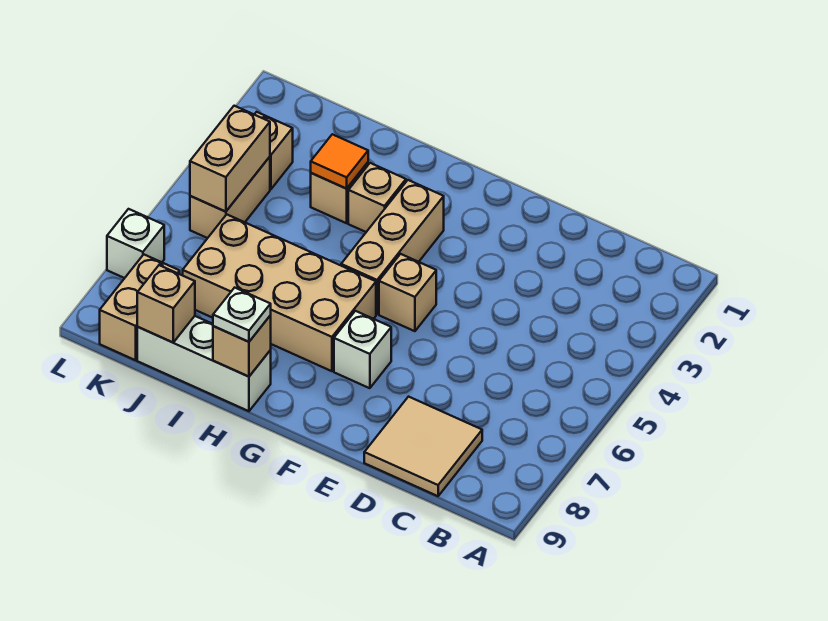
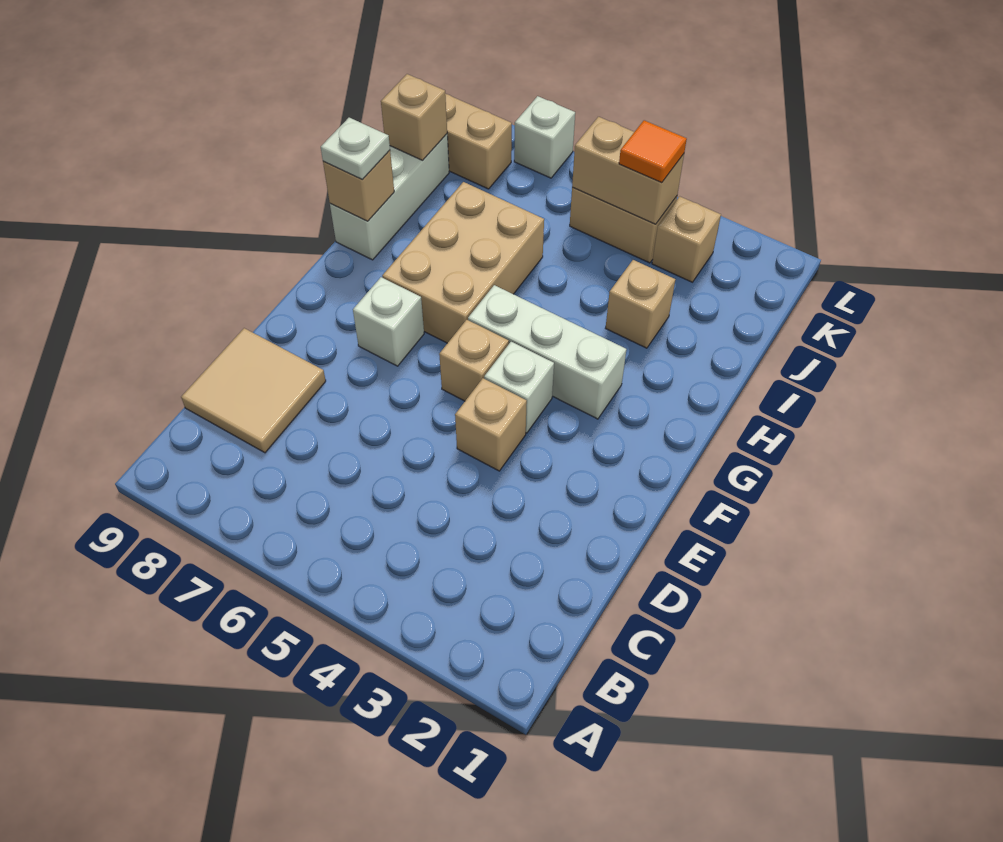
none -> white brick F4 level 1
tan brick G3:G5 level 1 -> white brick G3:G5 level 1
tan brick G6:J7 level 1 -> tan brick G6:I7 level 1
tan brick H3 level 1 -> tan brick E4 level 1
orange tile I3 level 2 -> orange tile K4 level 3

